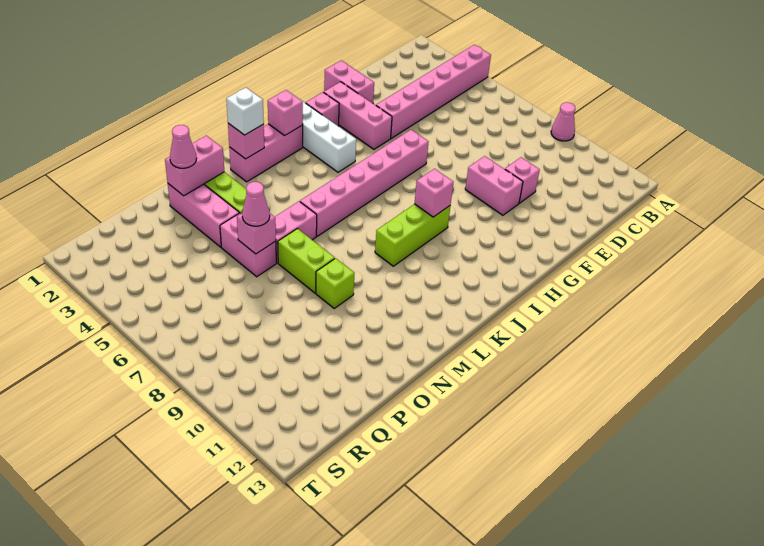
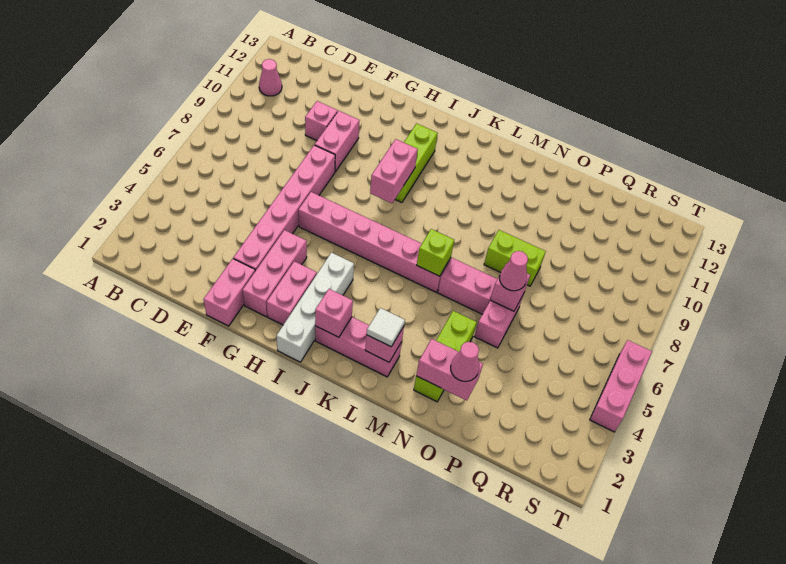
pink brick A4:F4 level 1 -> pink brick F3:F8 level 1
pink cone A9 level 1 -> pink cone B11 level 1
pink brick H2 level 1 -> pink brick H2:H3 level 1
lime brick I9:K9 level 1 -> lime brick I9:I11 level 1
pink brick I9 level 2 -> pink brick I8:I9 level 2
white brick L2 level 3 -> white tile L2 level 3
lime brick N7:N8 level 1 -> lime brick N8:O8 level 1
lime brick N9 level 1 -> lime brick L6 level 2
pink brick O2:O4 level 1 -> pink brick T4:T6 level 1

